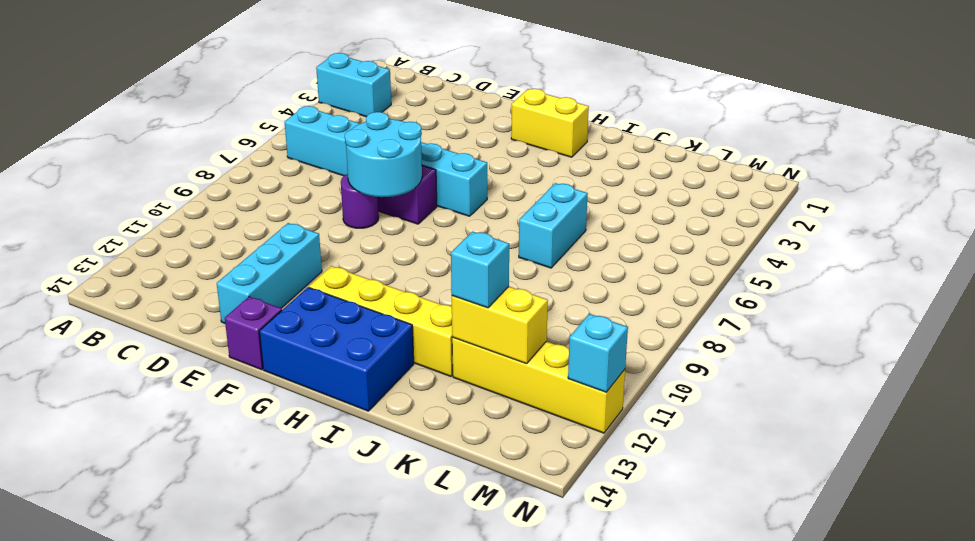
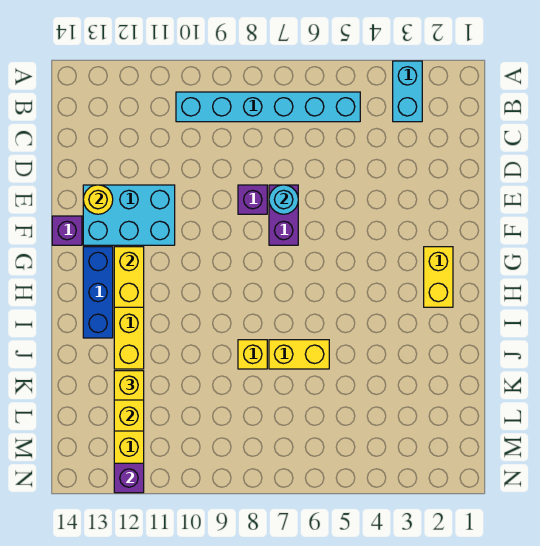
cyan brick B6:G6 level 1 -> cyan brick B5:B10 level 1
cyan round brick E7:F8 level 2 -> cyan round brick E7 level 2
purple round brick E8 level 1 -> purple brick E8 level 1
cyan brick E11:E13 level 1 -> cyan brick E11:F13 level 1
none -> yellow round brick E13 level 2
none -> yellow brick G12:H12 level 2
blue brick G13:I14 level 1 -> blue brick G13:I13 level 1
cyan brick J6:J7 level 1 -> yellow brick J6:J7 level 1
none -> yellow brick J8 level 1
cyan brick K12 level 3 -> yellow brick K12 level 3
cyan brick N12 level 2 -> purple brick N12 level 2

